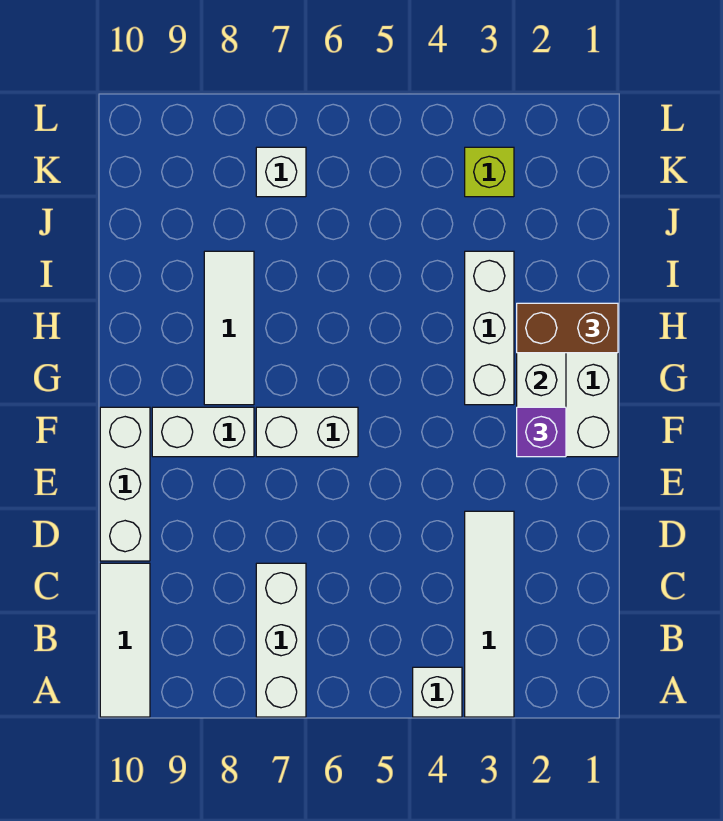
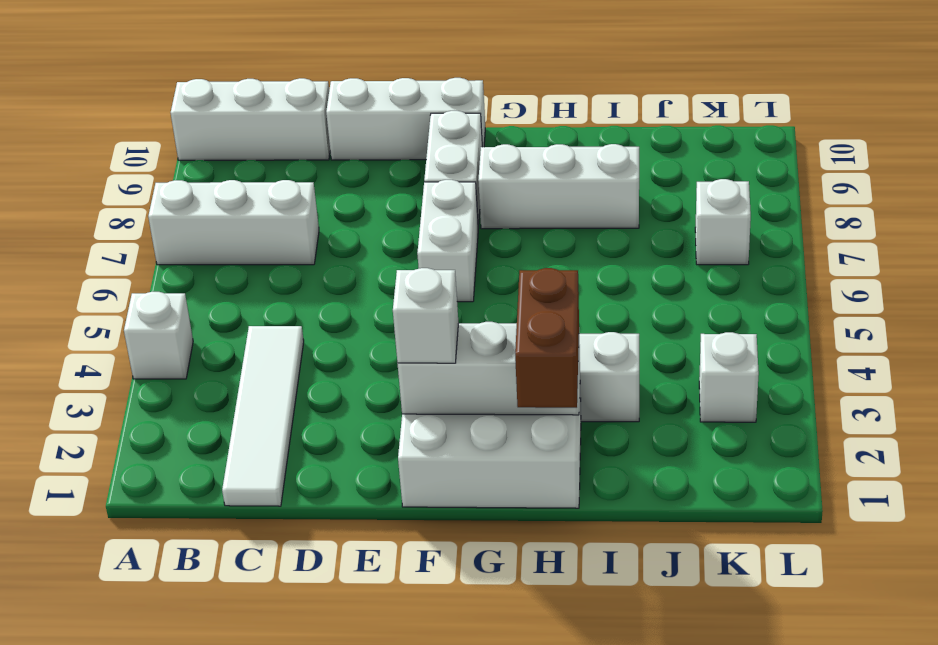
white tile A3:D3 level 1 -> white tile C1:C4 level 1
white tile A10:C10 level 1 -> white brick A10:C10 level 1
purple brick F2 level 3 -> white brick F2 level 3
white tile G8:I8 level 1 -> white brick G8:I8 level 1
lime brick K3 level 1 -> white brick K3 level 1

